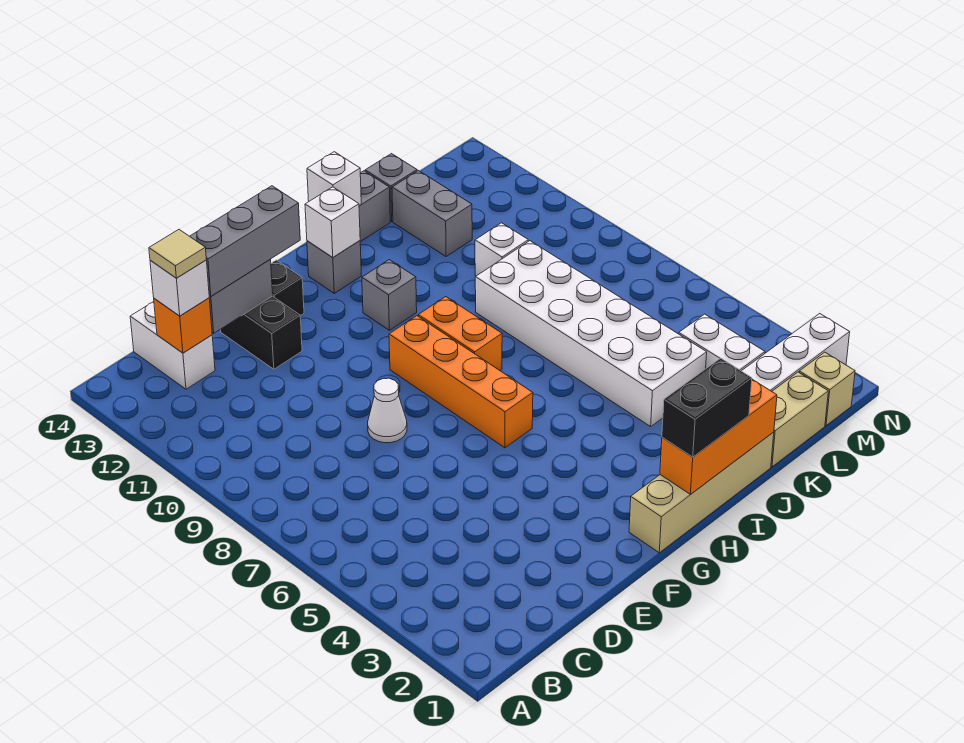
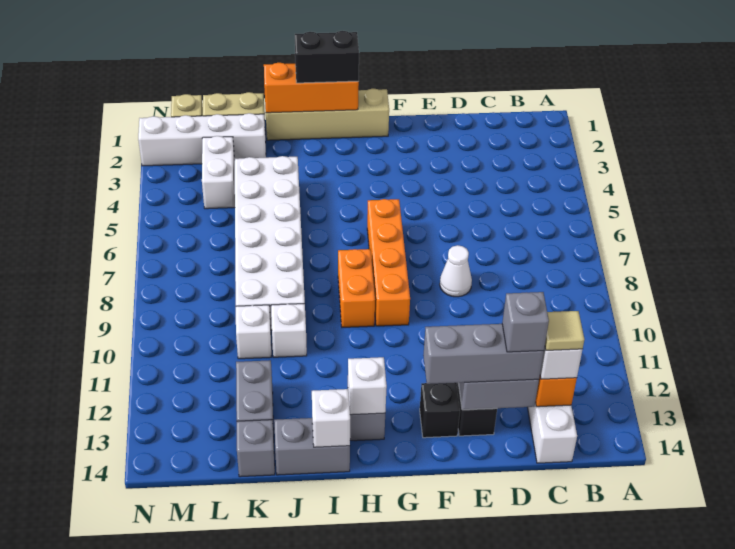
grey brick H11 level 1 -> grey brick D13 level 4
none -> white brick J10 level 1

